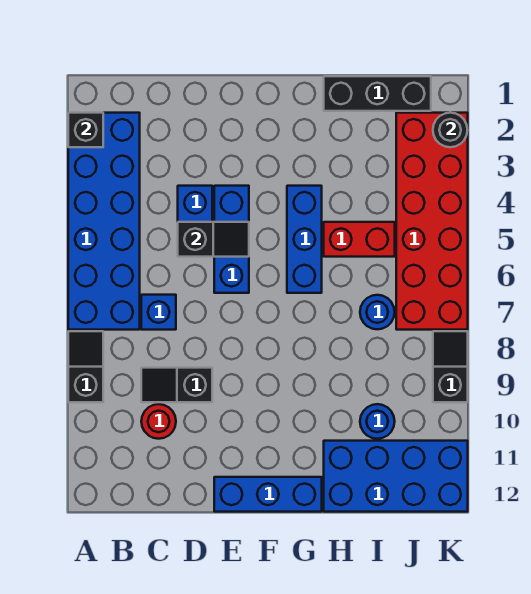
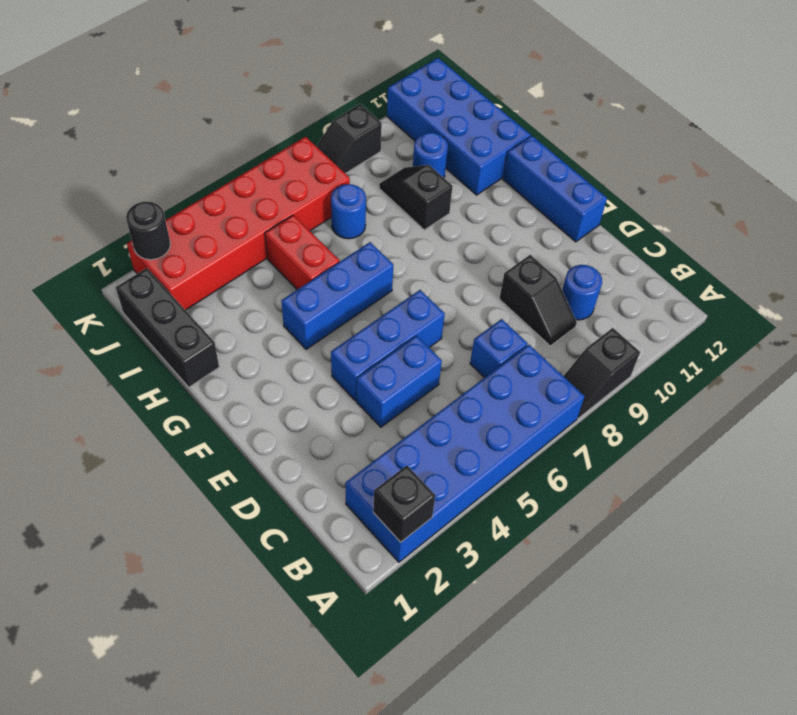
red round brick C10 level 1 -> blue round brick C10 level 1
black slope D5:E5 level 2 top D -> black slope H9:I9 level 1 top H

